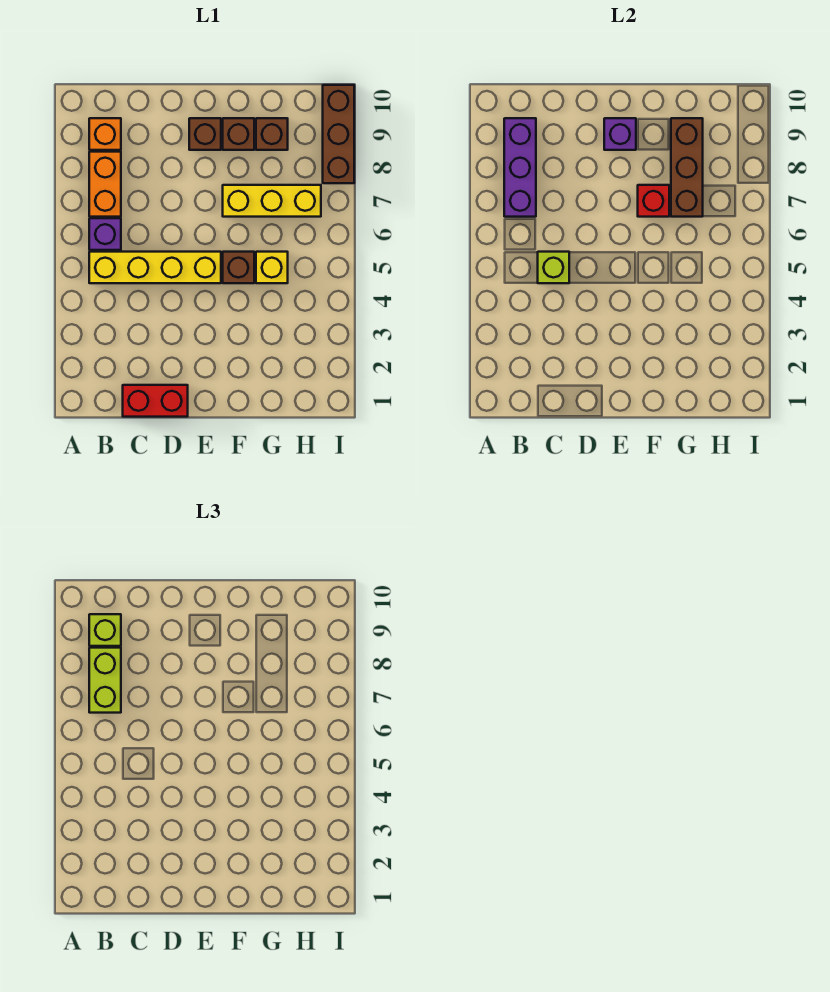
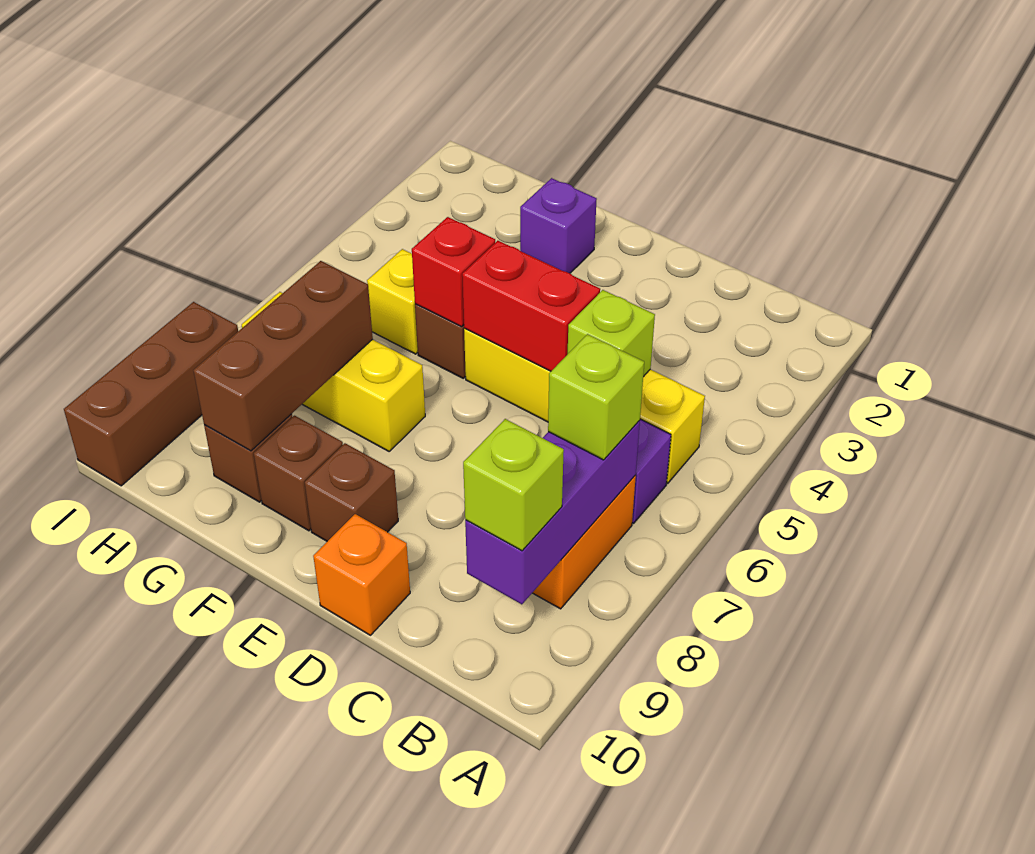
lime brick B7:B8 level 3 -> lime brick B7 level 3
orange brick B9 level 1 -> orange brick D10 level 1
red brick C1:D1 level 1 -> red brick D5:E5 level 2
purple brick E9 level 2 -> purple brick F2 level 1
red brick F7 level 2 -> red brick F5 level 2

